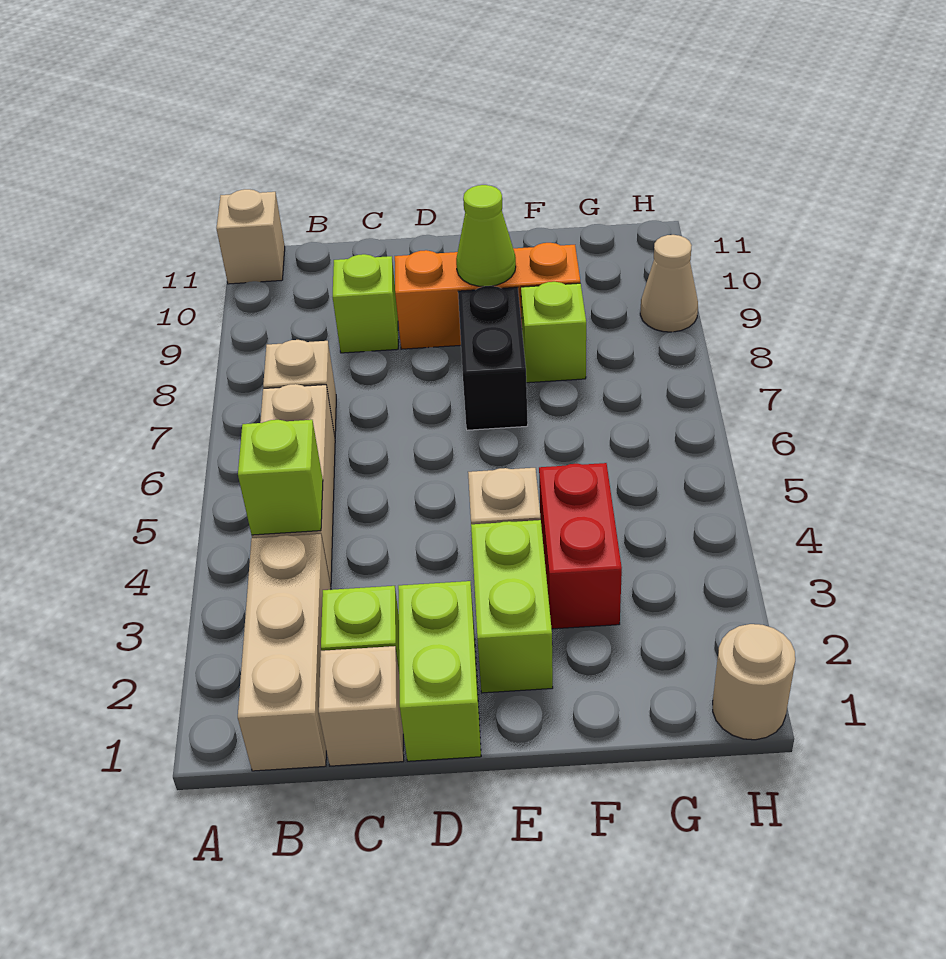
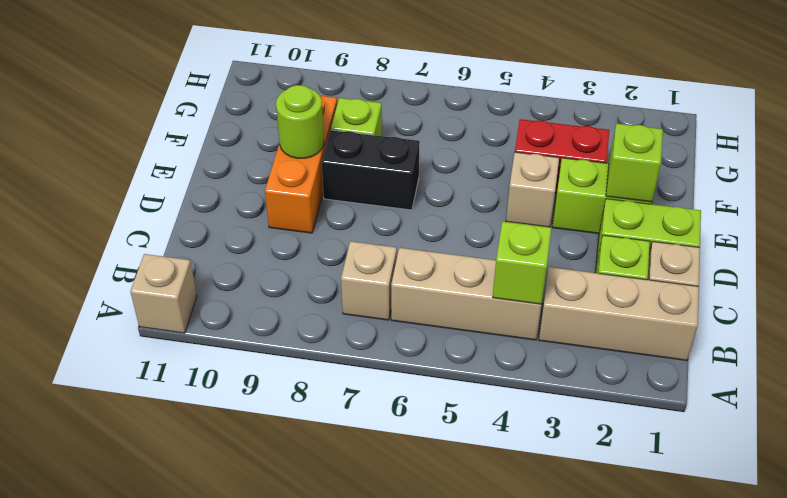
lime brick C9 level 1 -> lime brick E2 level 2
lime cone E9 level 2 -> lime round brick E9 level 2
tan round brick H1 level 1 -> none
tan cone H9 level 1 -> none

